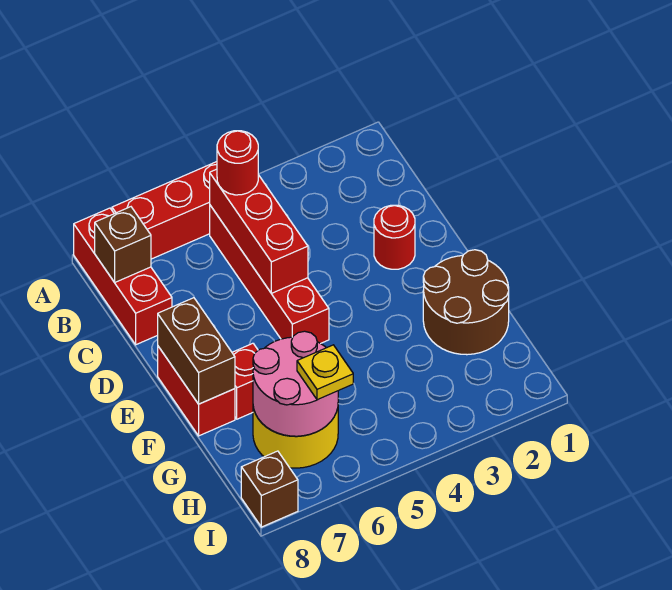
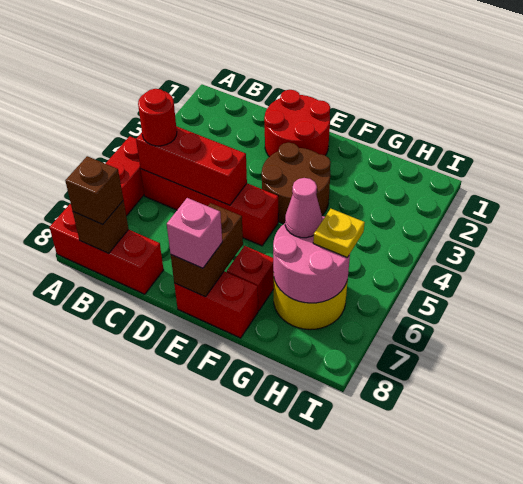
red round brick D2 level 1 -> red round brick D1:E2 level 1
brown brick E8:F8 level 2 -> brown brick E7:E8 level 2
none -> pink brick E8 level 3
brown round brick F1:G2 level 1 -> brown round brick E3:F4 level 1
none -> pink cone G6 level 3
brown brick I8 level 1 -> brown brick B8 level 3

